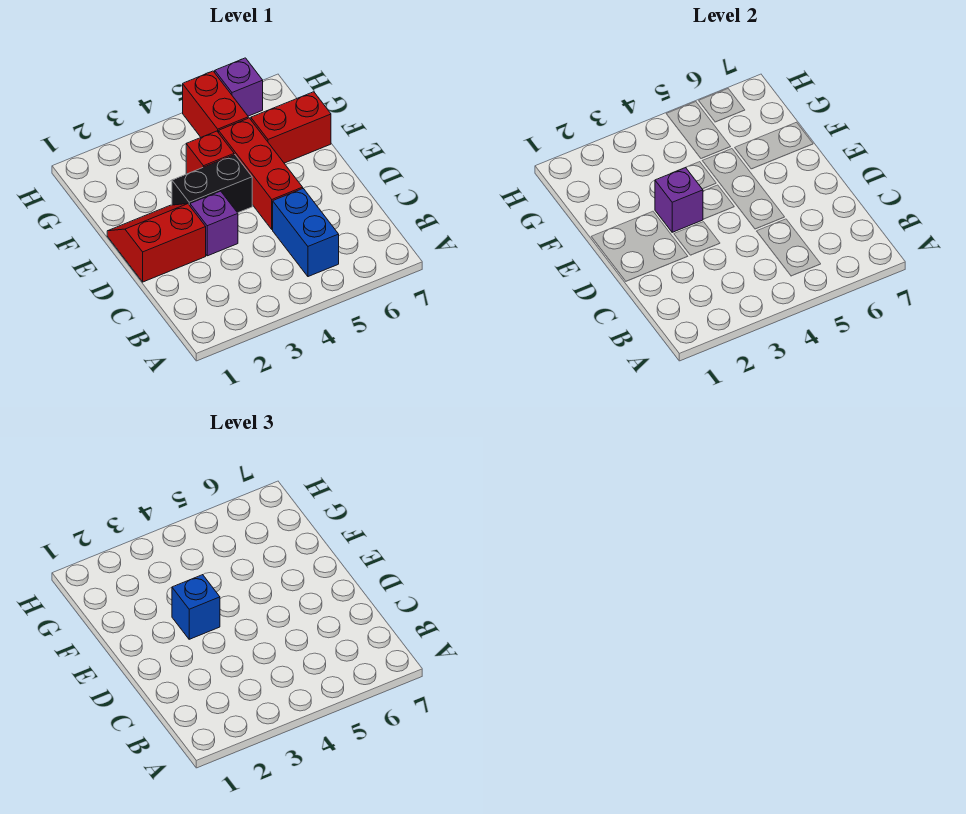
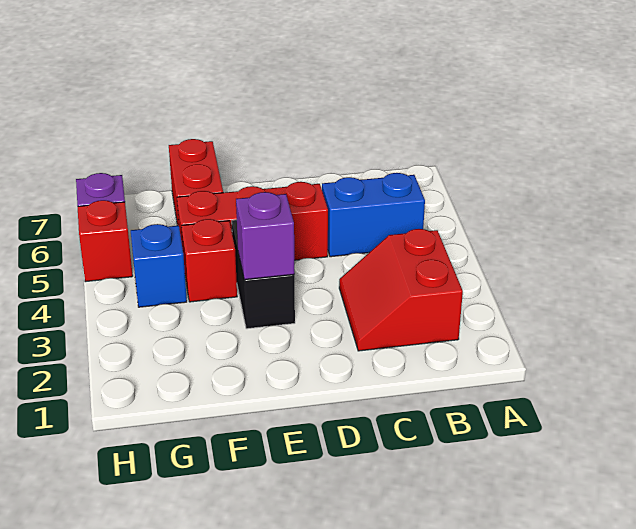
red slope D1:E2 level 1 top D -> red slope B2:C3 level 1 top B
purple brick D3 level 1 -> none
blue brick E3 level 3 -> blue brick G4 level 1
red brick G5:H5 level 1 -> red brick H5 level 1

